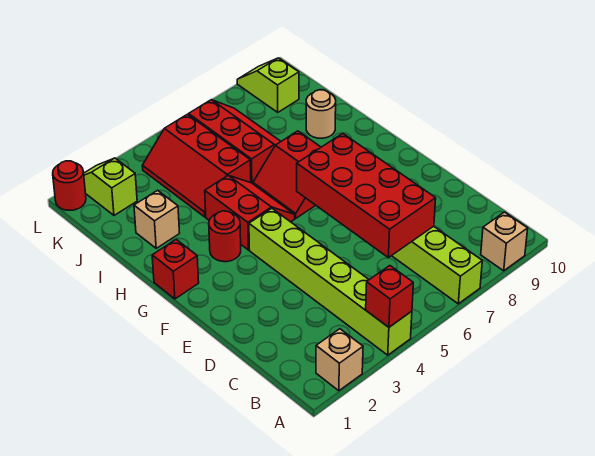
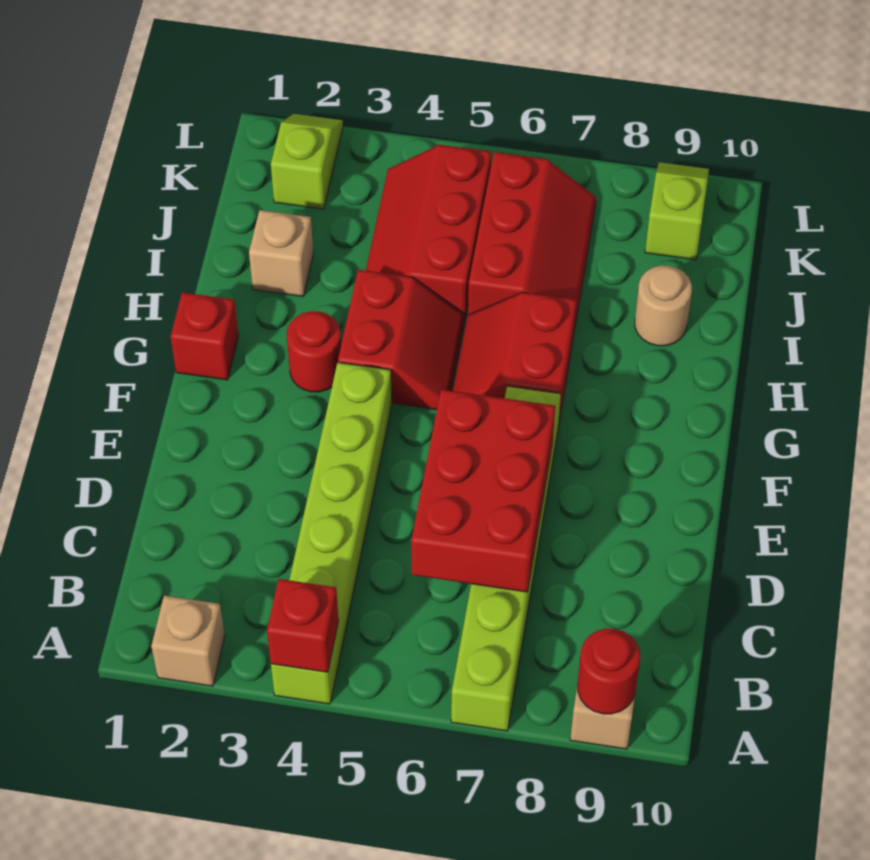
red brick C6:F7 level 2 -> red brick C6:E7 level 2
red round brick L1 level 1 -> red round brick A9 level 2

